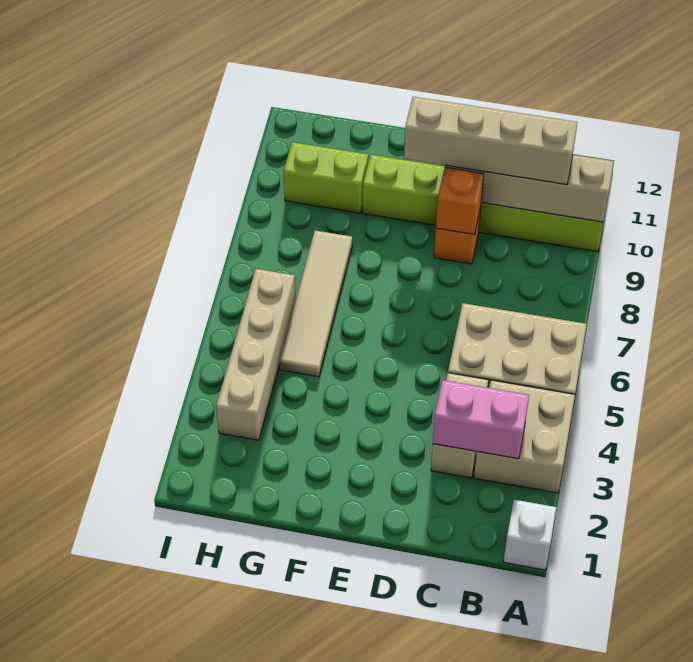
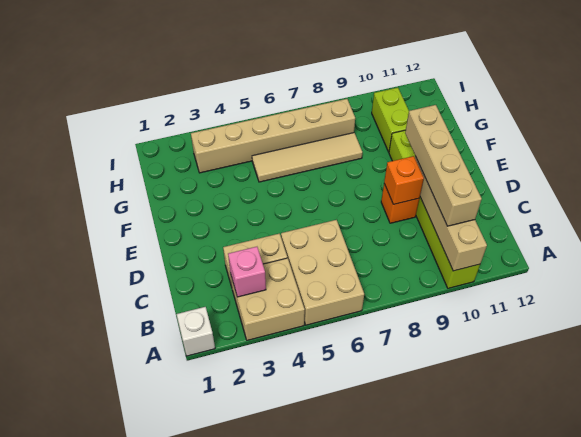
pink brick B3:C3 level 2 -> pink brick B3 level 2
tan brick H3:H6 level 1 -> tan brick H3:H8 level 1

